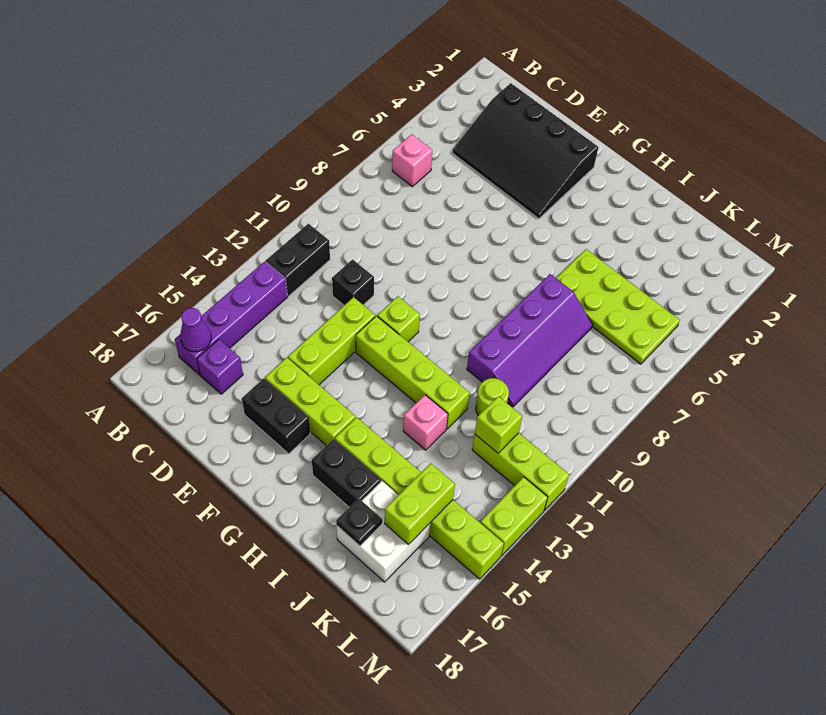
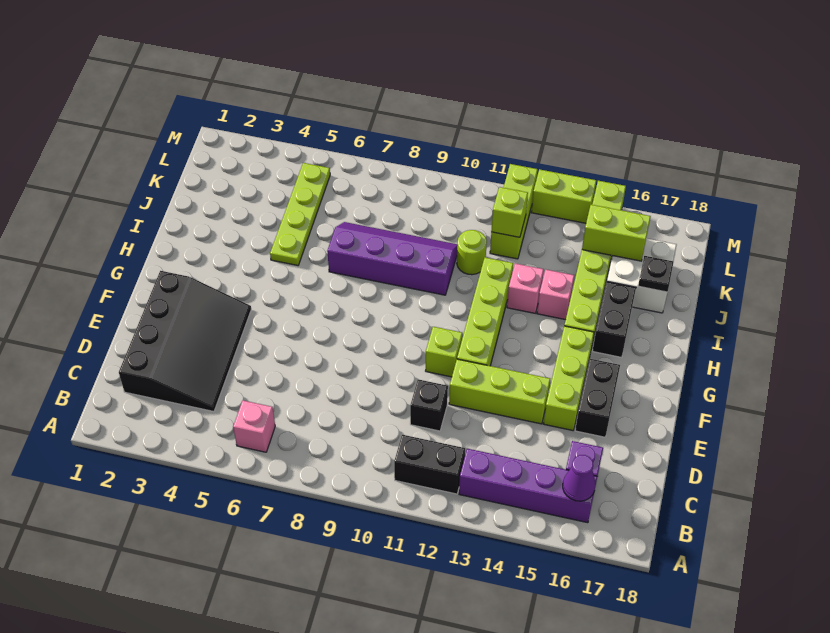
lime plate I5:L6 level 1 -> lime plate I5:L5 level 1
none -> pink brick I14 level 1

